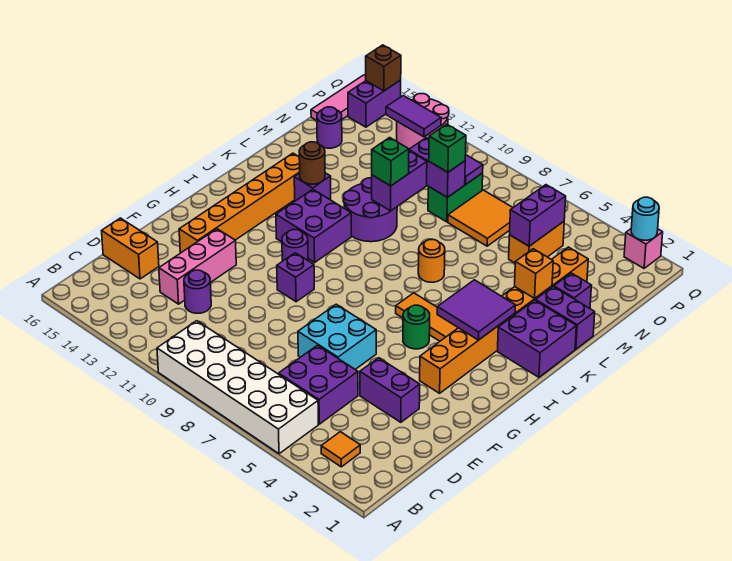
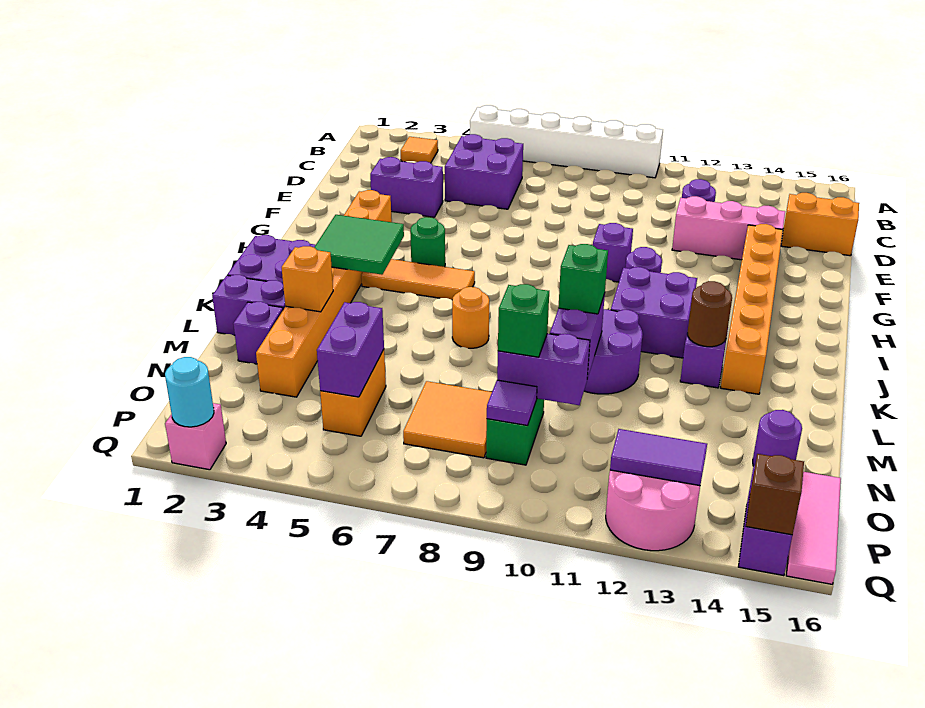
white brick A5:B10 level 1 -> white brick A5:A10 level 1
pink brick D13:F13 level 1 -> pink brick E12:E14 level 1
cyan brick E6:F7 level 1 -> none
purple tile I3:J4 level 2 -> green tile I3:J4 level 2

